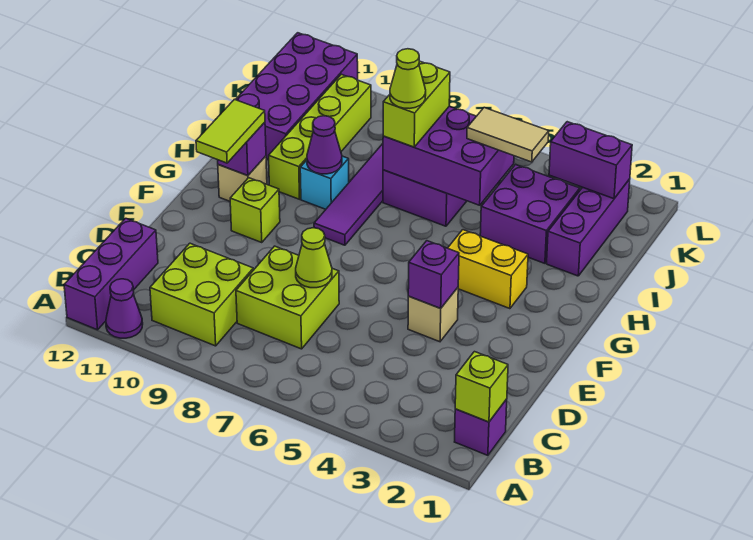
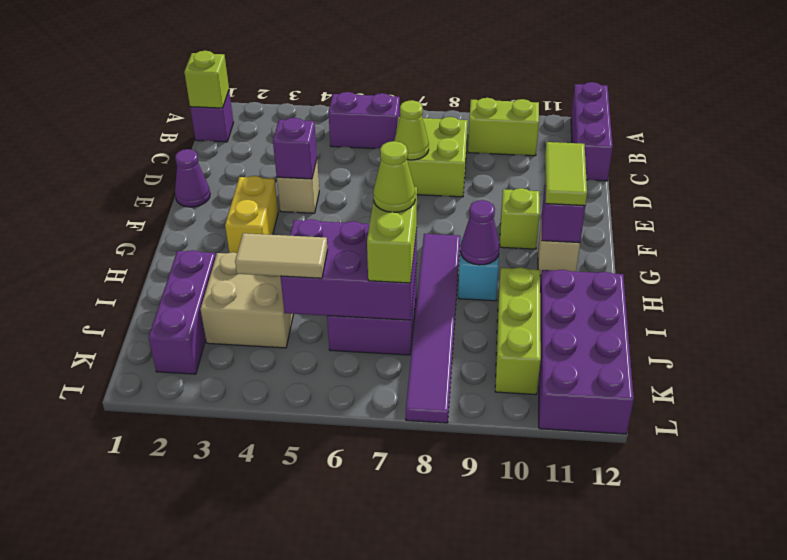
purple cone A11 level 1 -> purple cone E1 level 1
lime brick B9:C10 level 1 -> lime brick B9:B10 level 1
yellow brick G3:G4 level 1 -> yellow brick F3:G3 level 1
lime brick H10:K10 level 1 -> lime brick I10:K10 level 1
purple brick I3:J4 level 1 -> tan brick I3:J4 level 1
purple brick K2:K3 level 2 -> purple brick B5:B6 level 1

